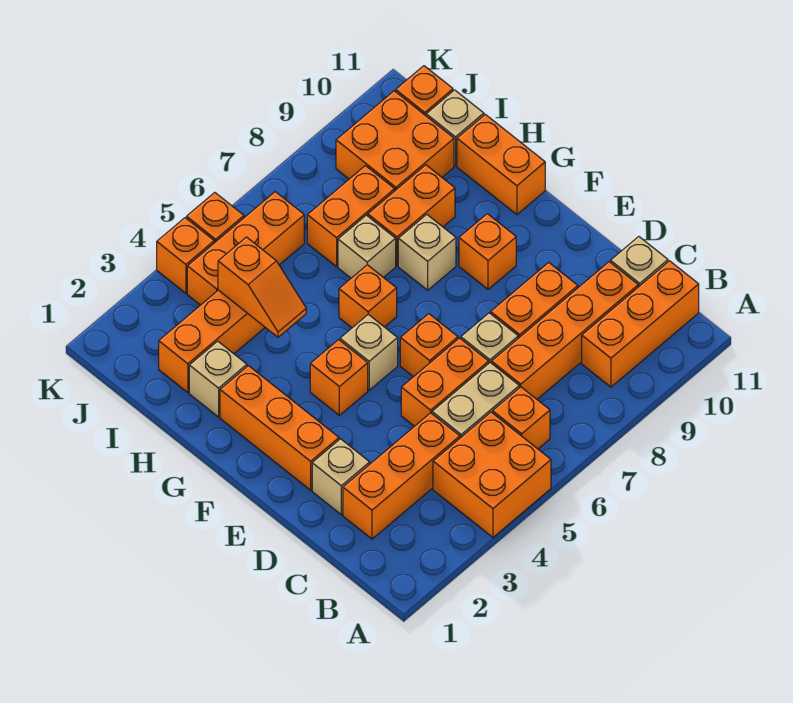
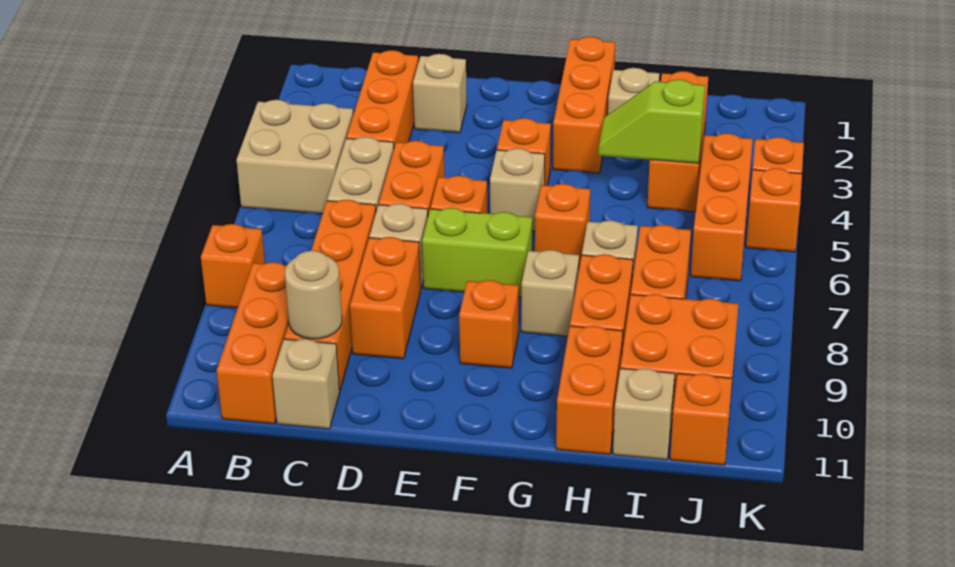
orange brick A4:B5 level 1 -> tan brick A4:B5 level 1
orange brick B6 level 1 -> orange brick A8 level 1
none -> tan round brick C10 level 2
orange brick E2:G2 level 1 -> orange brick G1:G3 level 1
none -> lime brick E7:F7 level 1
orange brick G11:H11 level 1 -> orange brick H10:H11 level 1
orange slope H4:I4 level 2 top I -> lime slope H4:I4 level 2 top I

